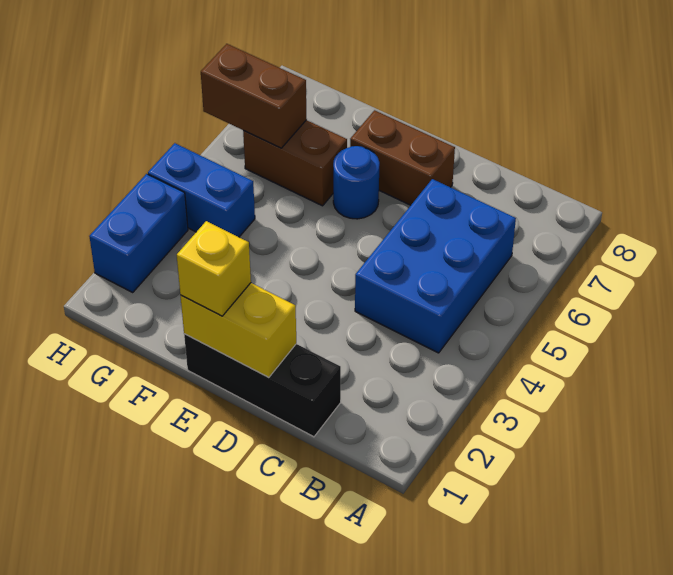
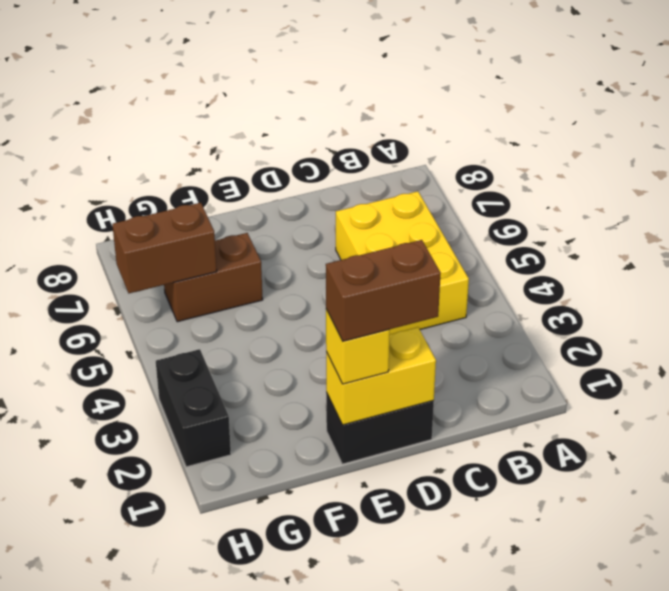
blue brick B4:C6 level 1 -> yellow brick B4:C6 level 1
black brick C1:E1 level 1 -> black brick D1:E1 level 1
brown brick D7:E7 level 1 -> brown brick D1:E1 level 4
blue round brick E6 level 1 -> none
blue brick G4:H4 level 1 -> none
blue brick H2:H3 level 1 -> black brick H2:H3 level 1

